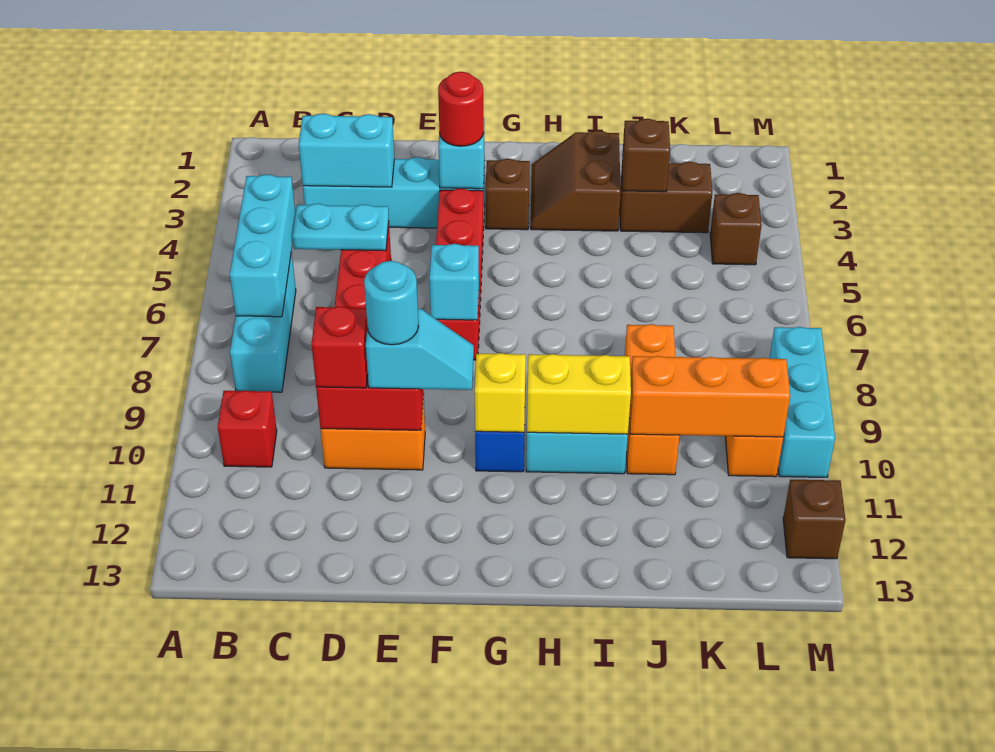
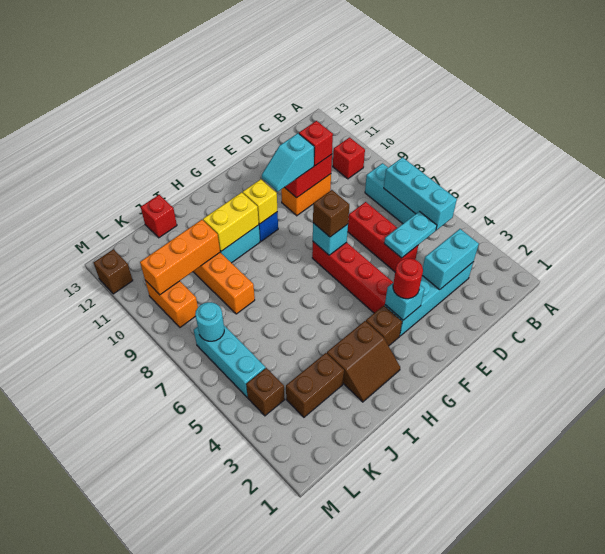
cyan round brick E10 level 4 -> cyan round brick L7 level 2
brown slope H2:I3 level 1 top I -> brown slope H2:I3 level 1 top 3
brown brick J3 level 2 -> brown brick F7 level 3
none -> red brick J13 level 1
cyan brick M8:M10 level 1 -> cyan brick L5:L7 level 1

